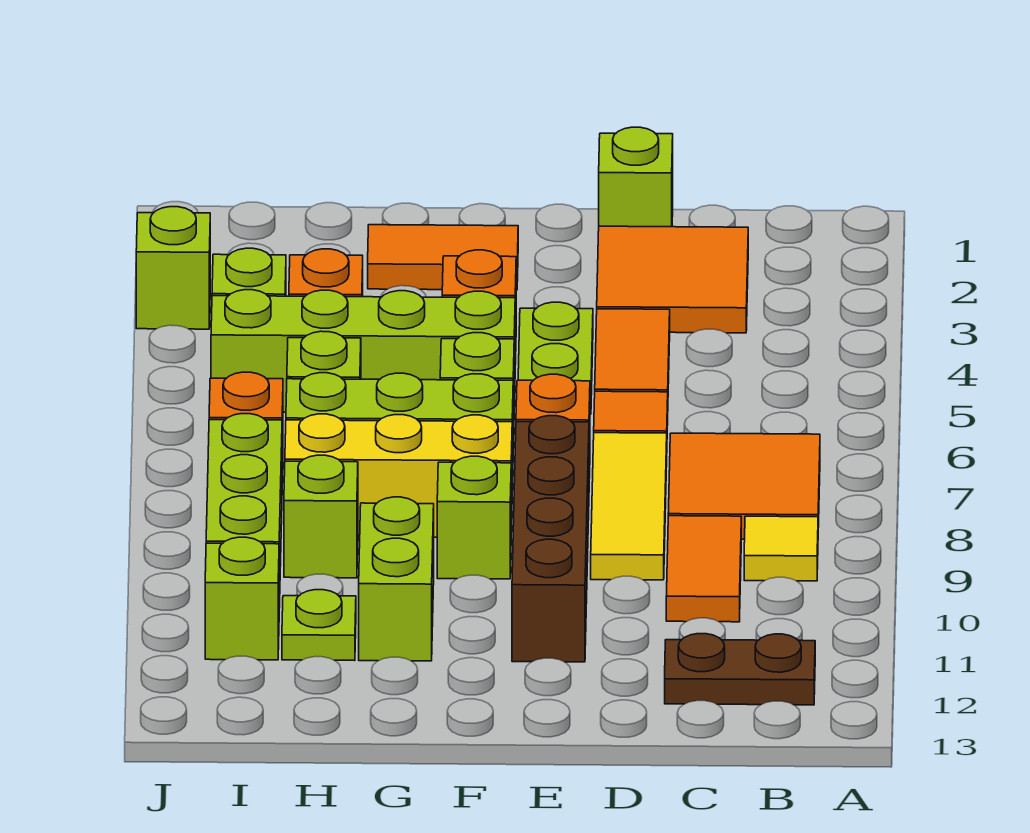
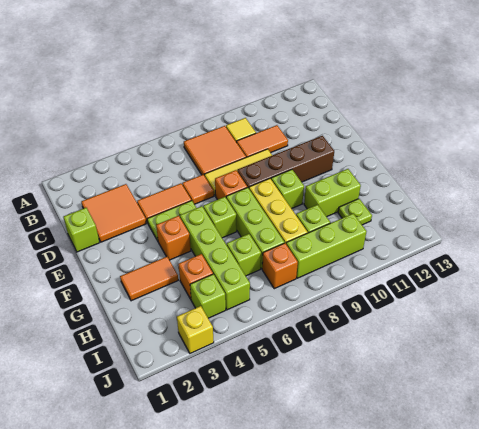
brown plate B12:C12 level 1 -> none
orange tile F2:G2 level 1 -> orange tile G2:G3 level 1
lime brick I11 level 1 -> none
lime brick J3 level 1 -> yellow brick J3 level 1

